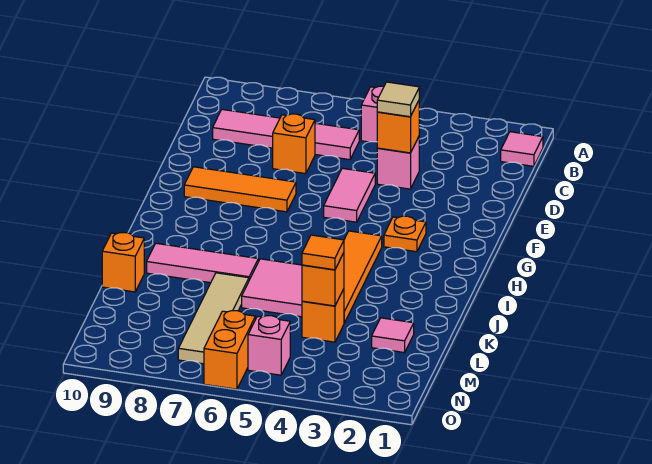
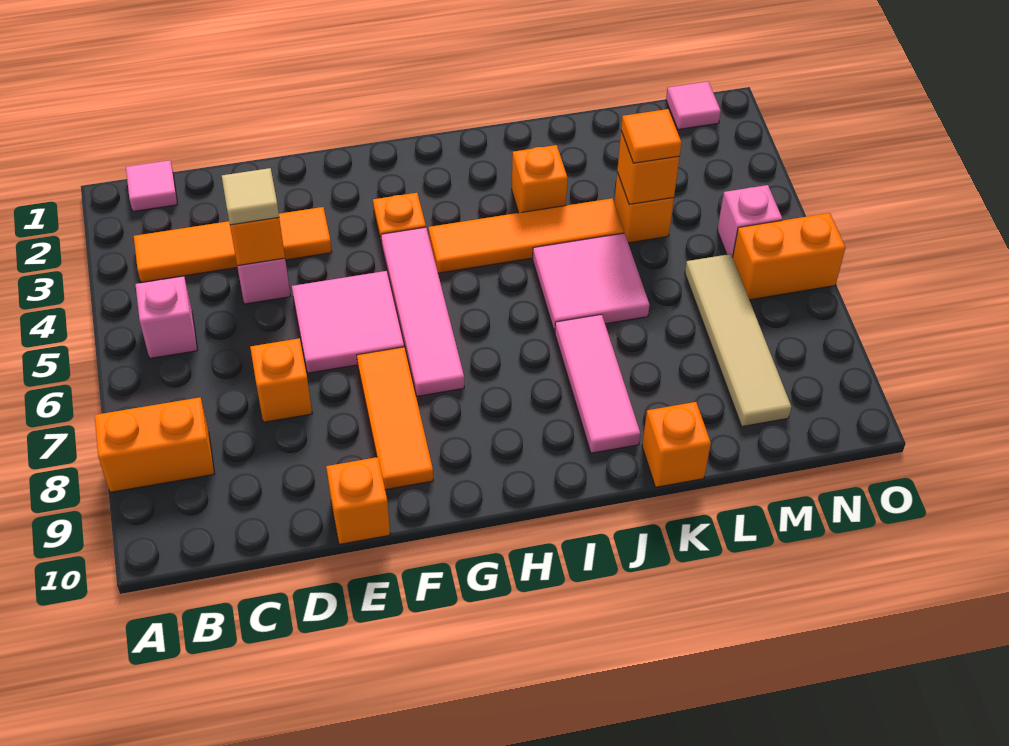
none -> orange brick A8:B8 level 1
none -> orange tile B3:E3 level 1
pink tile C6:C9 level 1 -> pink tile G4:G7 level 1
pink tile E5:F5 level 1 -> pink tile E5:F6 level 1
none -> orange brick E10 level 1
none -> orange brick J3 level 1
tan tile K7:N7 level 1 -> tan tile M6:M9 level 1
pink tile L2 level 1 -> pink tile N1 level 1

